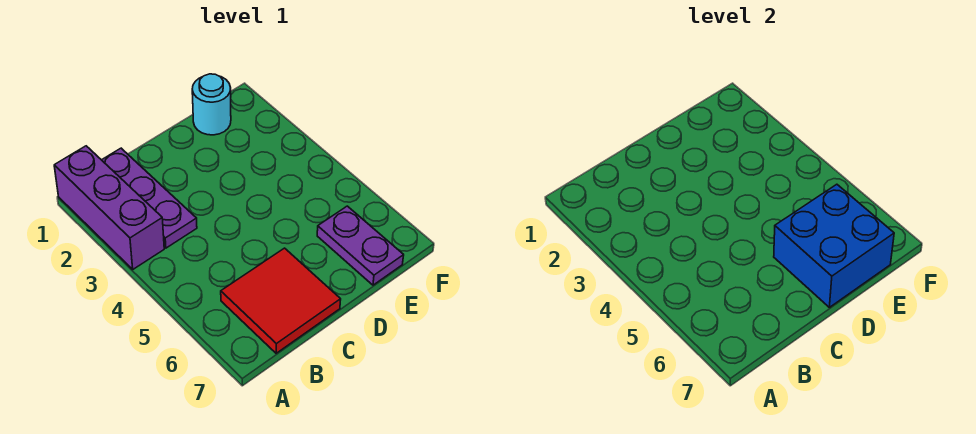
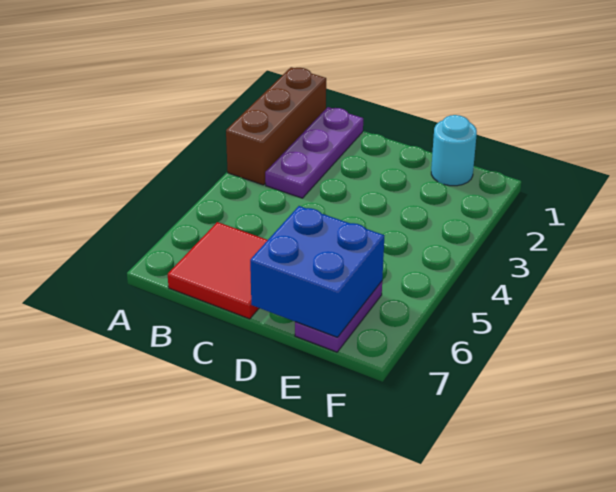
purple brick A1:A3 level 1 -> brown brick A1:A3 level 1

